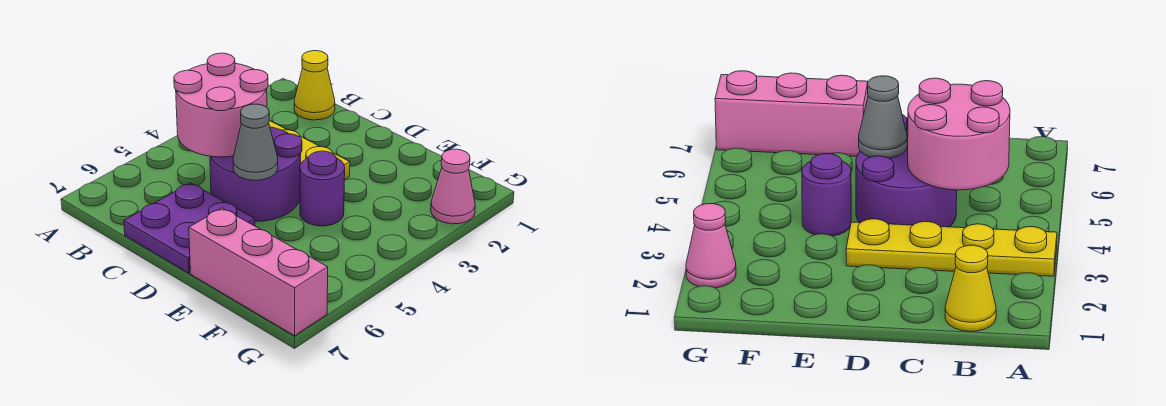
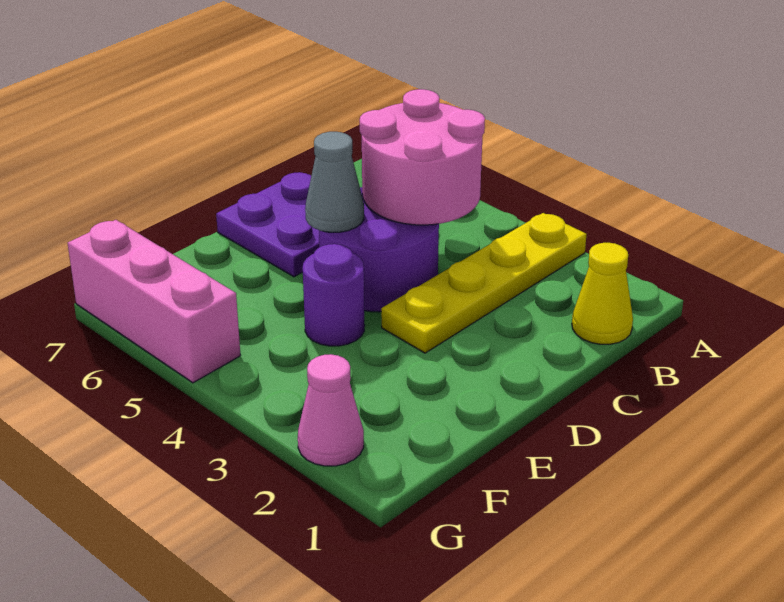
pink brick E7:G7 level 1 -> pink brick G5:G7 level 1

